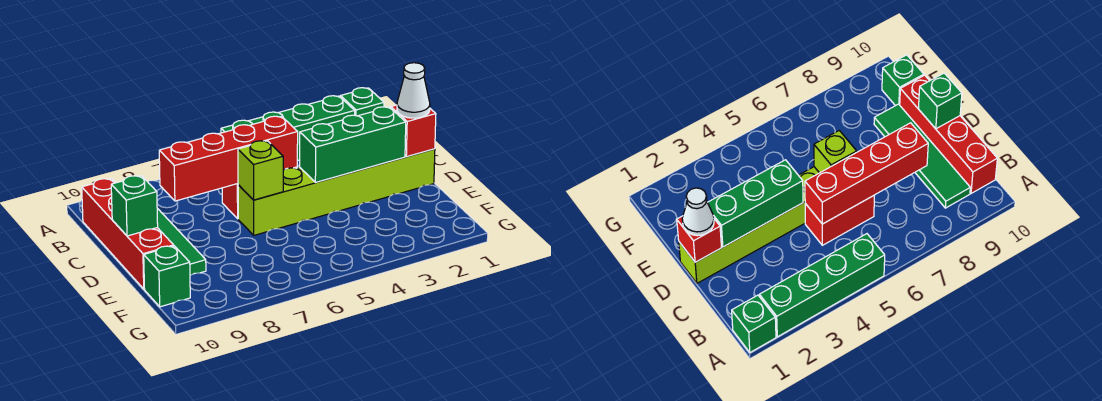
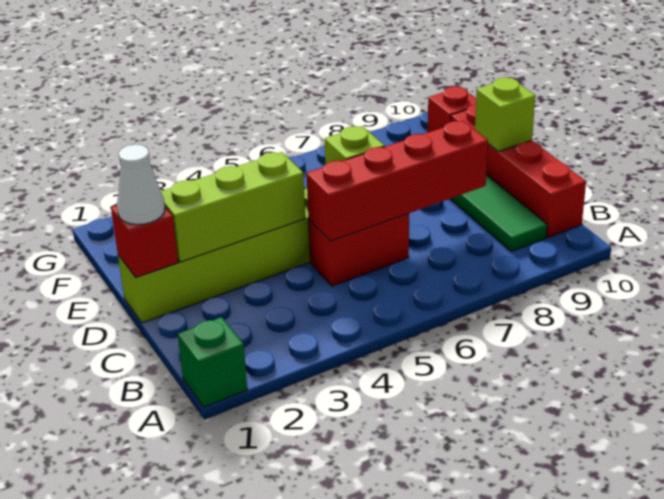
green brick A2:A5 level 1 -> none
green brick D2:D4 level 2 -> lime brick D2:D4 level 2
green brick D10 level 2 -> lime brick D10 level 2
green brick F10 level 1 -> red brick F10 level 1

